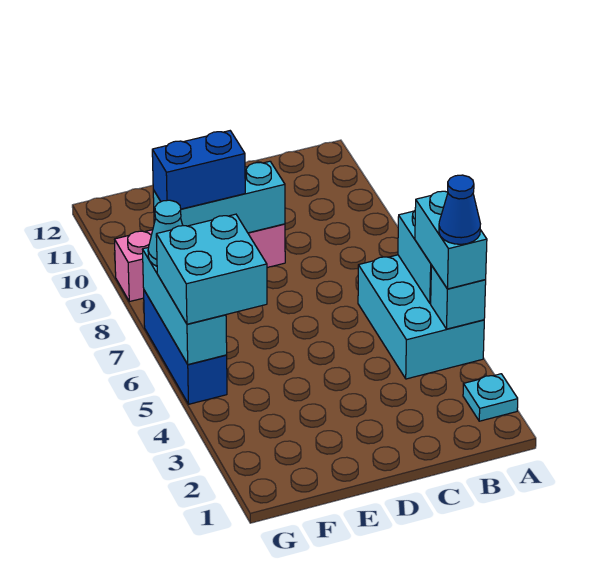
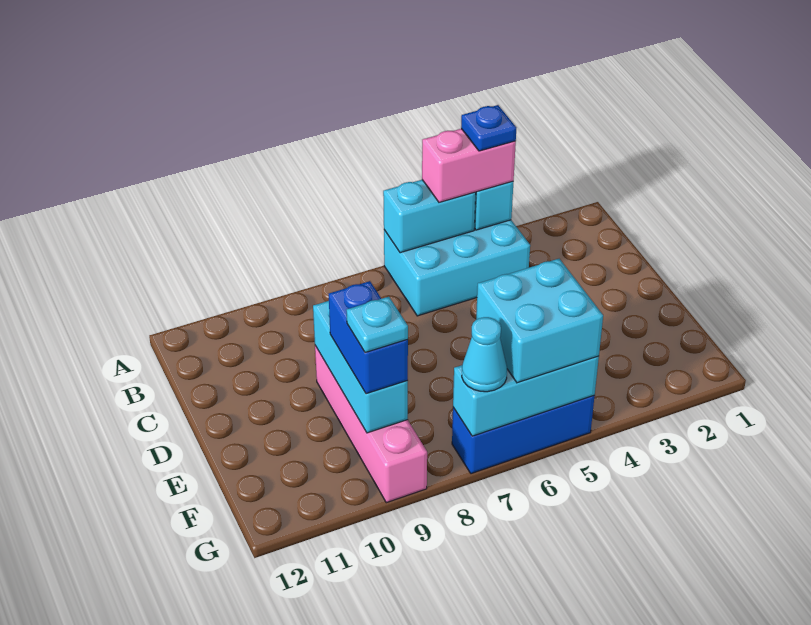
cyan plate A2 level 1 -> cyan plate F9 level 4
cyan brick A4:A5 level 3 -> pink brick A4:A5 level 3
blue cone A4 level 4 -> blue plate A4 level 4

